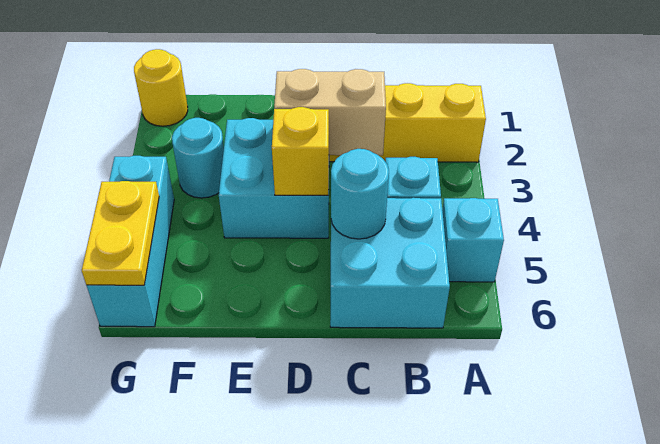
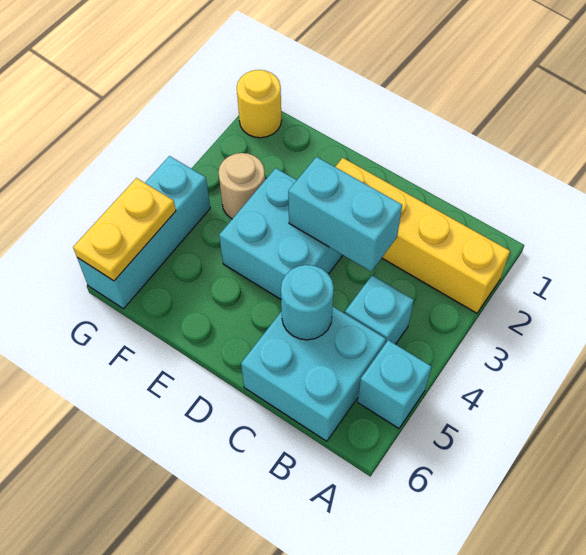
tan brick C3:D3 level 2 -> cyan brick C3:D3 level 2
yellow brick D4 level 2 -> none
cyan round brick F3 level 1 -> tan round brick F3 level 1

